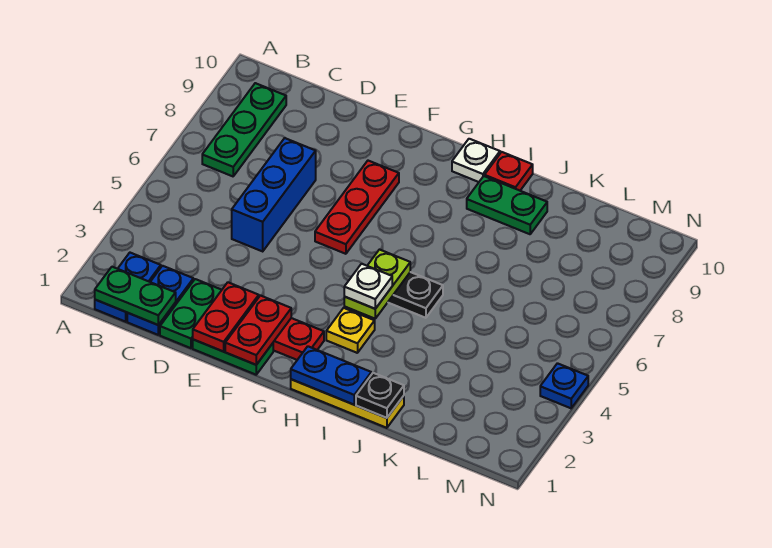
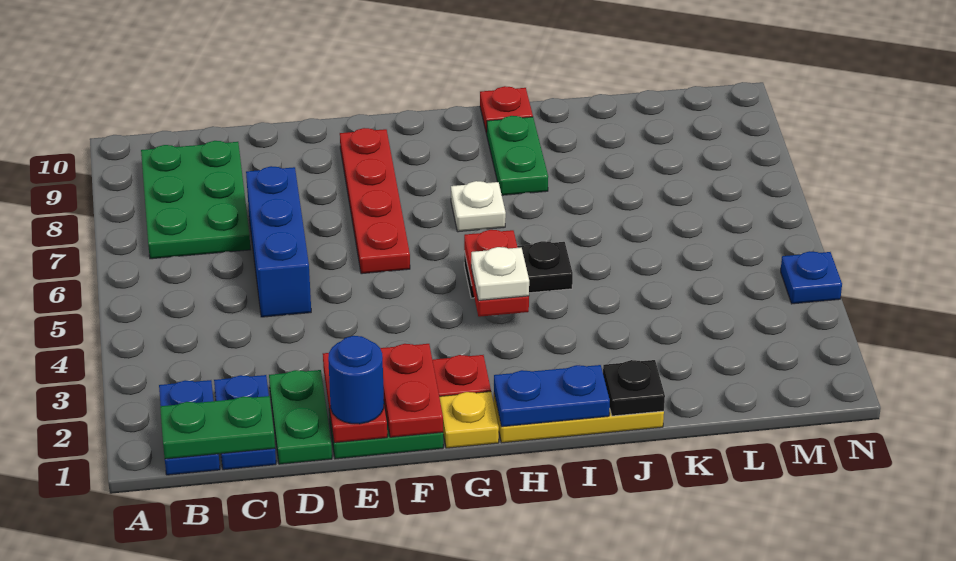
green plate B7:B9 level 1 -> green plate B7:C9 level 1
none -> blue round brick E1 level 3
red plate F6:F8 level 1 -> red plate F6:F9 level 1
yellow plate H3 level 1 -> yellow plate G1 level 1
lime plate H4:H5 level 2 -> red plate H4:H5 level 2
white plate H10 level 1 -> white plate H7 level 1
green plate I9:J9 level 1 -> green plate I8:I9 level 1

